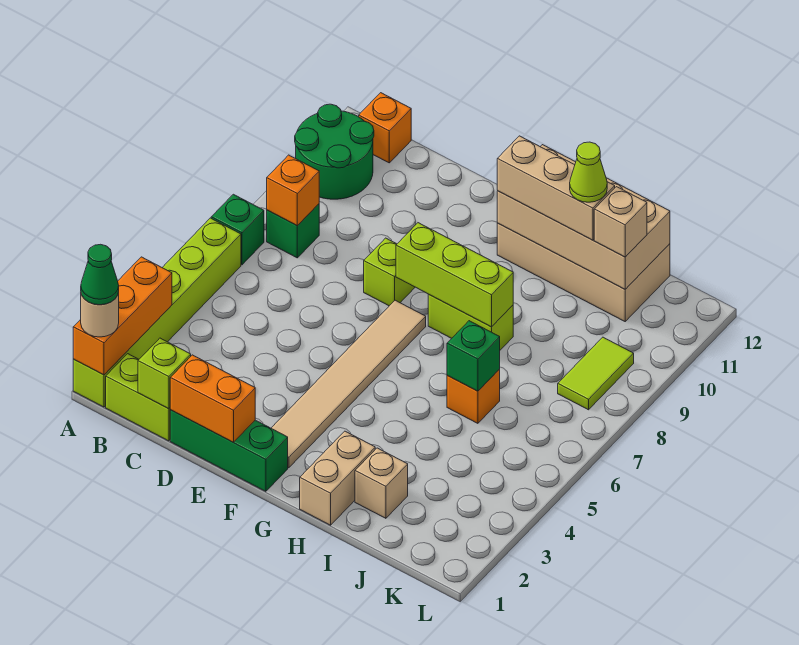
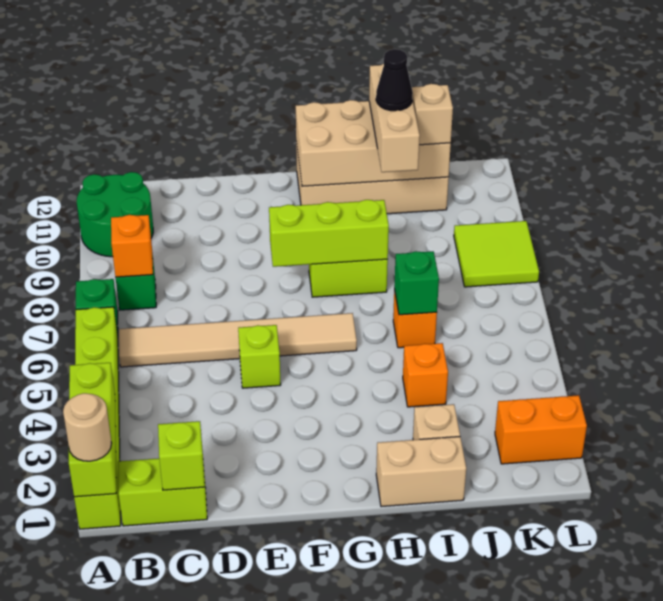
orange brick A1:A3 level 2 -> lime brick A1:A3 level 2
green cone A1 level 4 -> none
orange brick B12 level 1 -> orange brick I4 level 1
green brick D1:F1 level 1 -> none
orange brick D1:E1 level 2 -> orange brick K2:L2 level 1
lime brick E8 level 1 -> lime brick E5 level 1
tan tile F2:F7 level 1 -> tan tile B6:G6 level 1
tan brick G11:I11 level 3 -> tan brick I10:I12 level 3
tan brick H1:H2 level 1 -> tan brick H1:I1 level 1
lime cone I11 level 4 -> black cone I11 level 4
lime tile K8:K9 level 1 -> lime tile K8:L9 level 1

